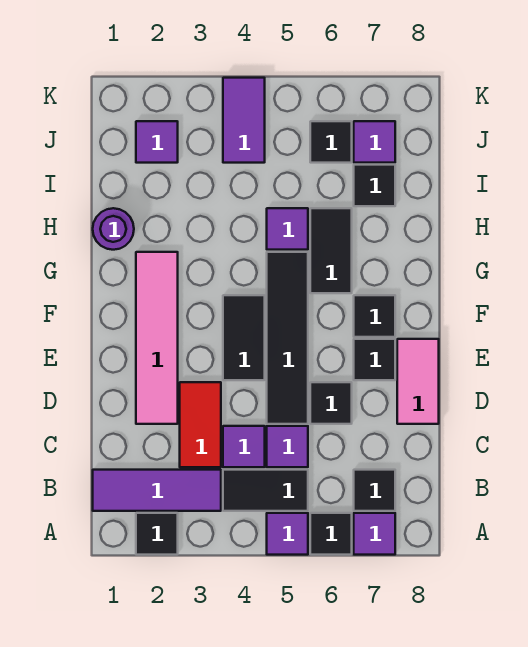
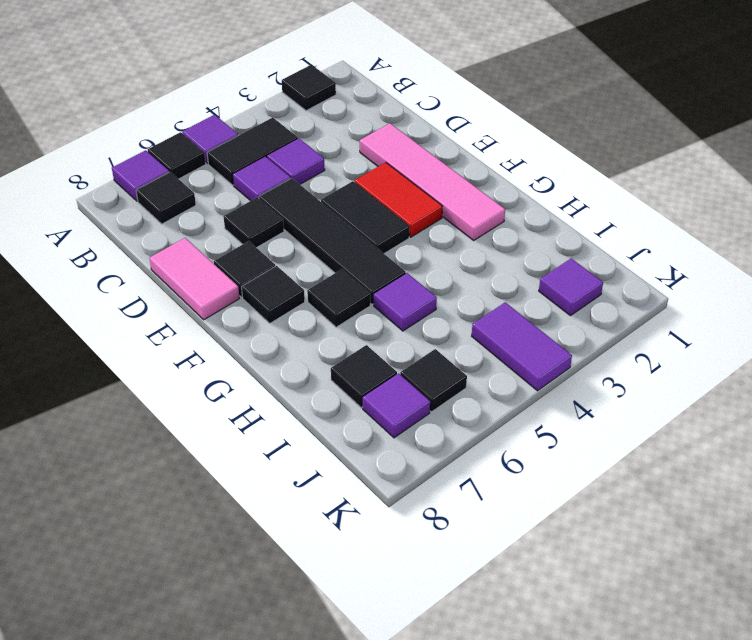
purple tile B1:B3 level 1 -> none
red tile C3:D3 level 1 -> red tile E3:F3 level 1
black tile G6:H6 level 1 -> black tile G6 level 1
purple round brick H1 level 1 -> none

